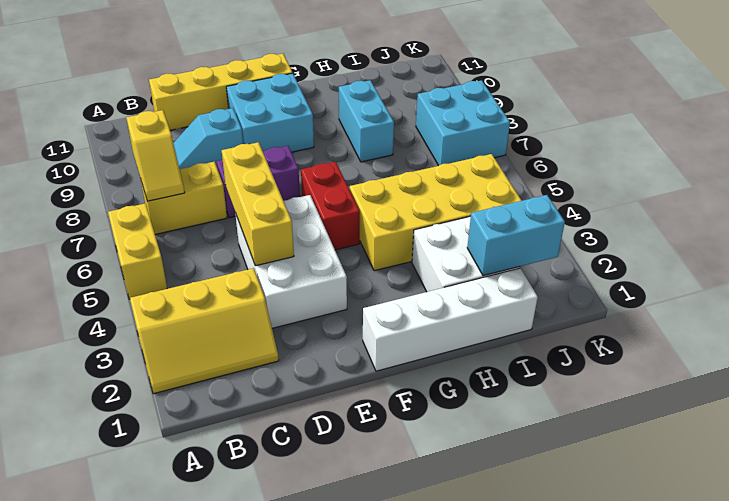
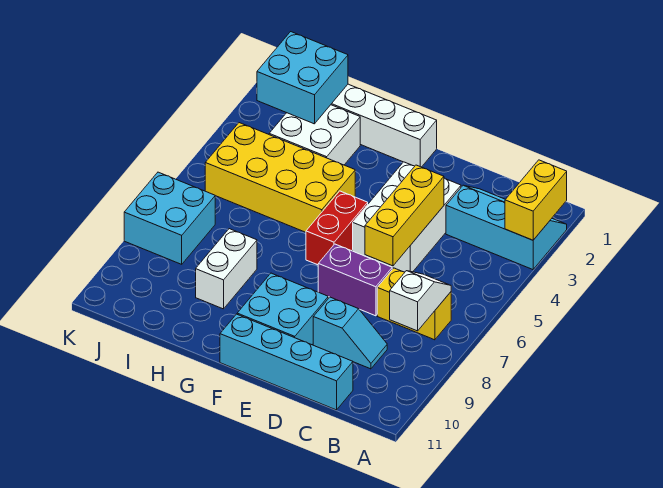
yellow slope A2:C3 level 1 top 3 -> cyan slope A2:C3 level 1 top 3
yellow brick A5:A6 level 1 -> yellow brick A2:A3 level 2
yellow slope B7:B8 level 2 top 8 -> white slope B7:B8 level 2 top 8
yellow brick C11:F11 level 1 -> cyan brick C11:F11 level 1
cyan brick H8:H9 level 1 -> white brick H8:H9 level 1
cyan brick I2:J2 level 2 -> cyan brick I1:J2 level 2

